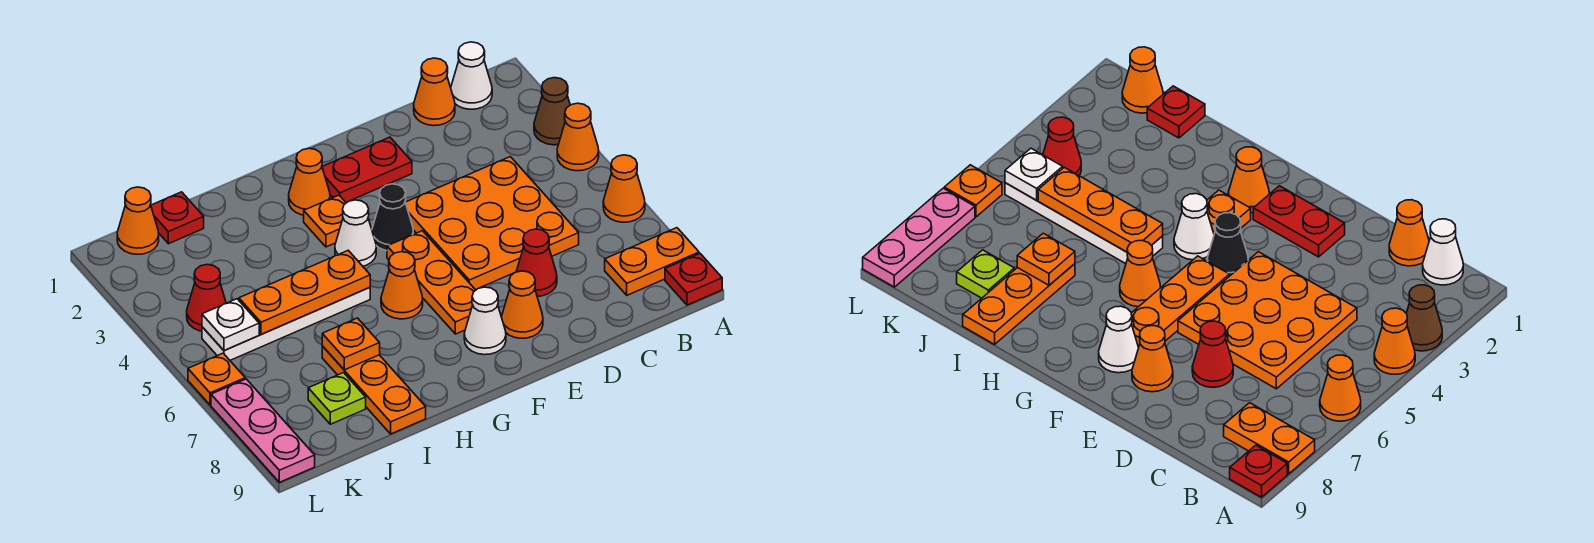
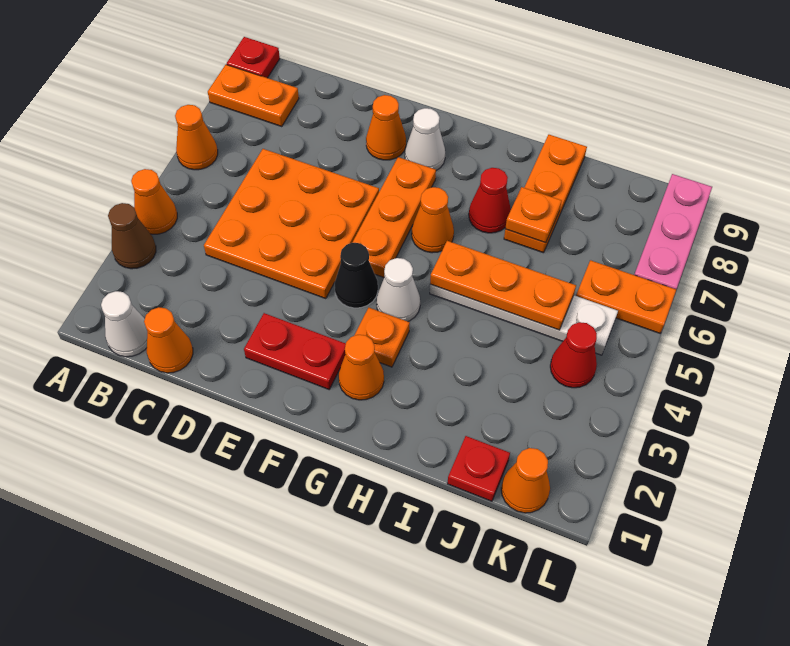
red cone D7 level 1 -> red cone H7 level 1
lime plate J8 level 1 -> none
white plate K5 level 2 -> none
orange plate L6 level 1 -> orange plate K6:L6 level 1

